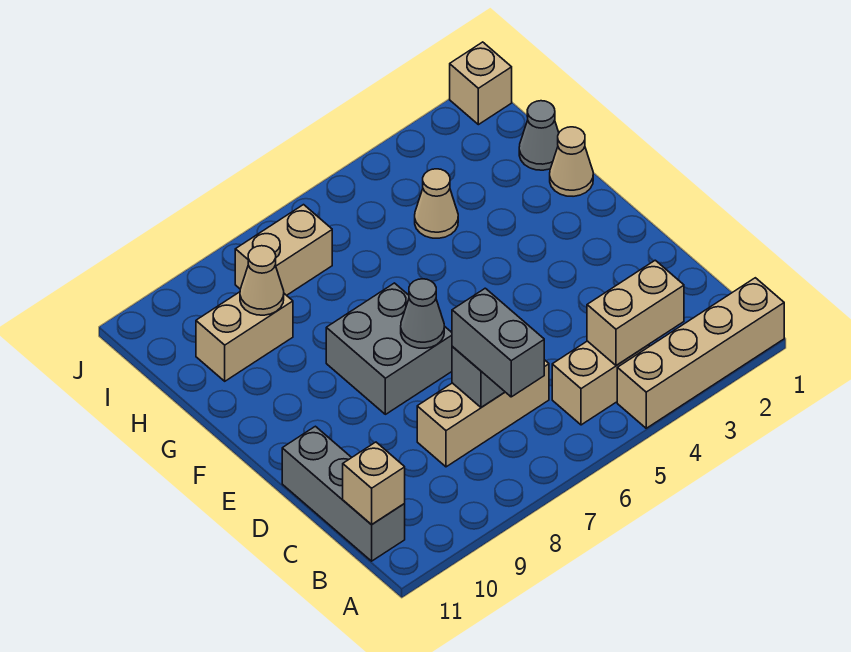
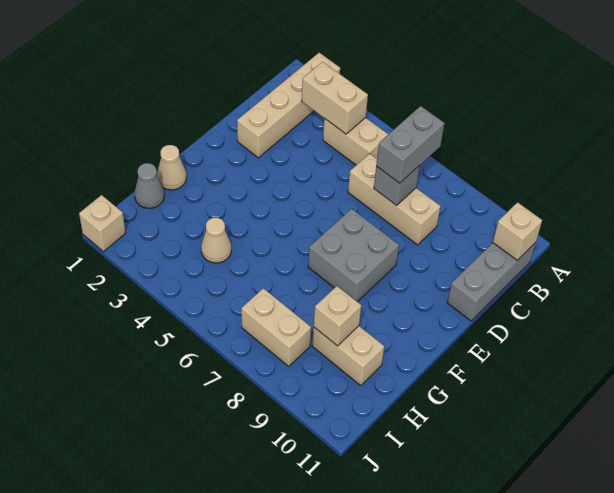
tan brick A1:A4 level 1 -> tan brick A2:D2 level 1
grey cone E7 level 2 -> none
tan cone H9 level 2 -> tan brick H9 level 2

